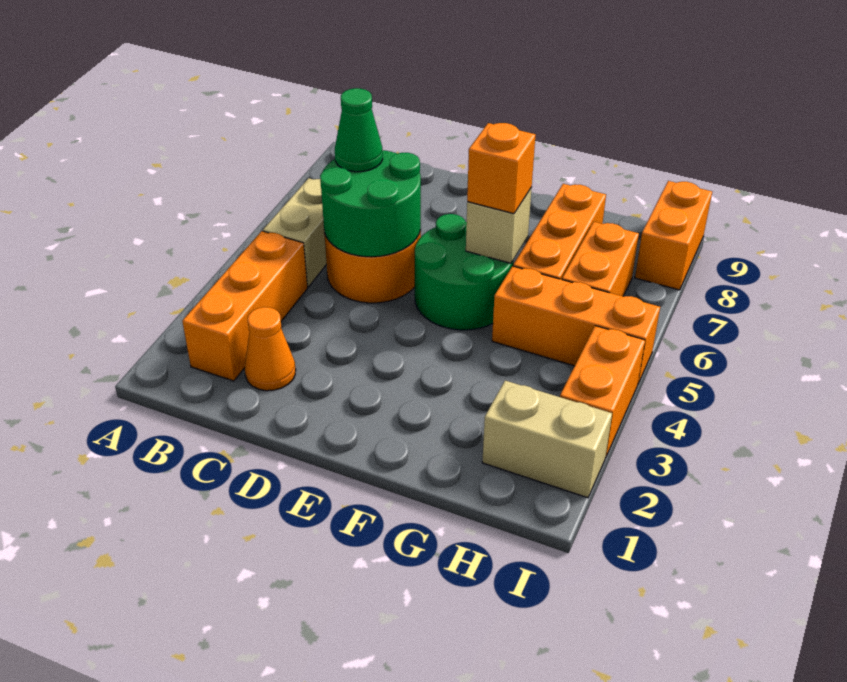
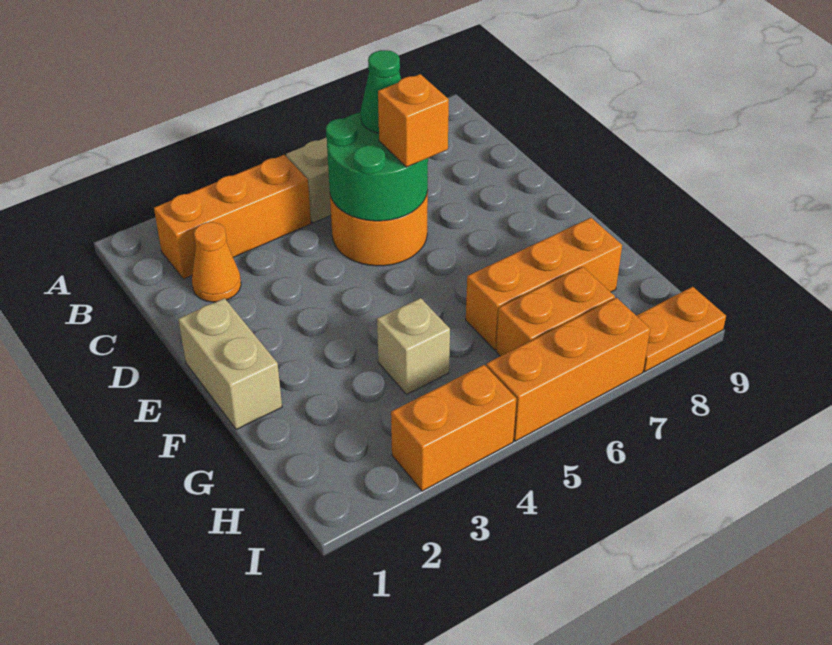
green round brick E5:F6 level 1 -> none
tan brick F6 level 2 -> tan brick G4 level 1
orange brick F6 level 3 -> orange brick D6 level 3
orange brick G5:I5 level 1 -> orange brick I5:I7 level 1
tan brick H2:I2 level 1 -> tan brick E1:F1 level 1
orange brick I8:I9 level 1 -> orange plate I8:I9 level 1

